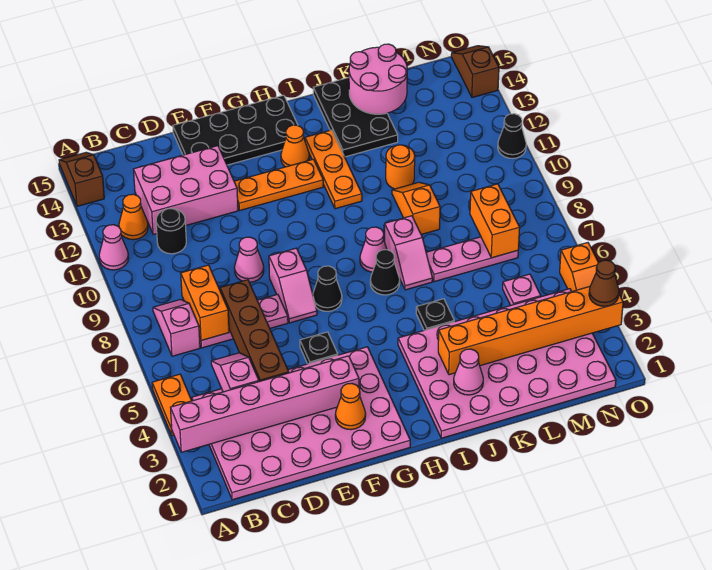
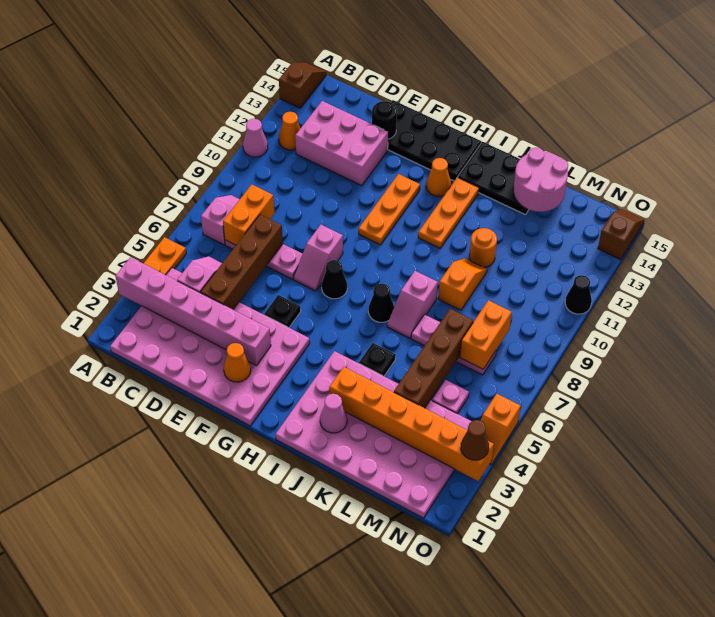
black round brick C11 level 1 -> black round brick E14 level 2
pink cone E9 level 1 -> none
orange plate F12:H12 level 1 -> orange plate G10:G12 level 1
pink cone I8 level 1 -> none
black plate J13:K15 level 1 -> black plate I14:K15 level 1
none -> brown brick L4:L7 level 2

